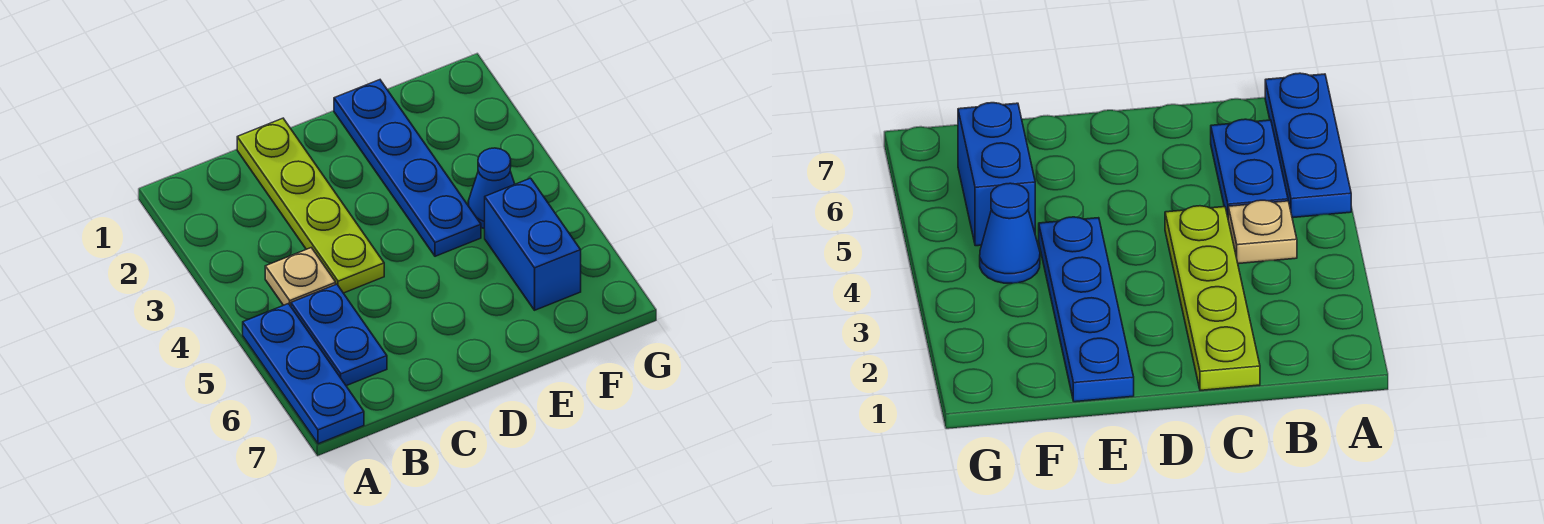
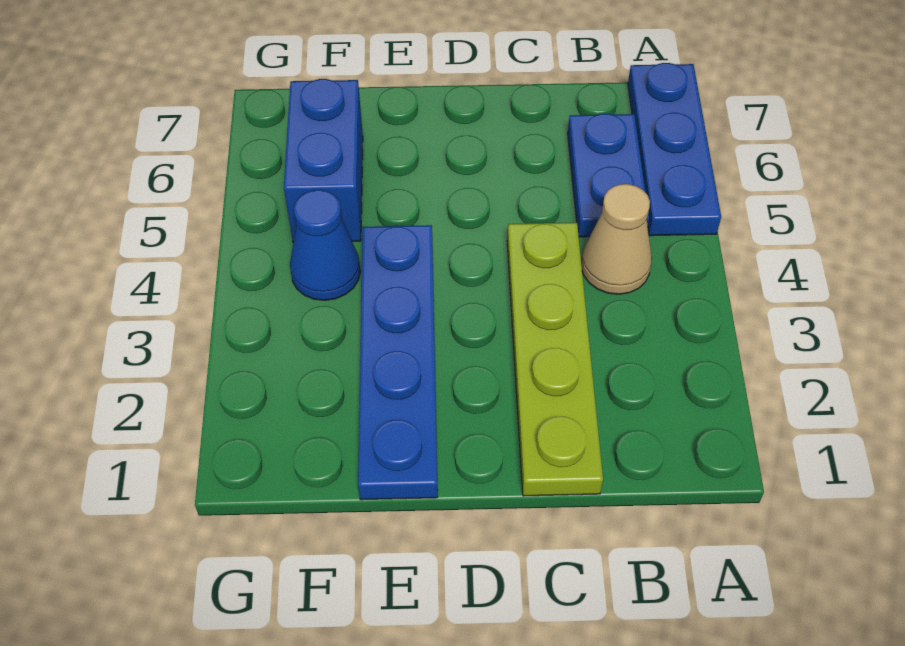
tan plate B4 level 1 -> tan cone B4 level 1

